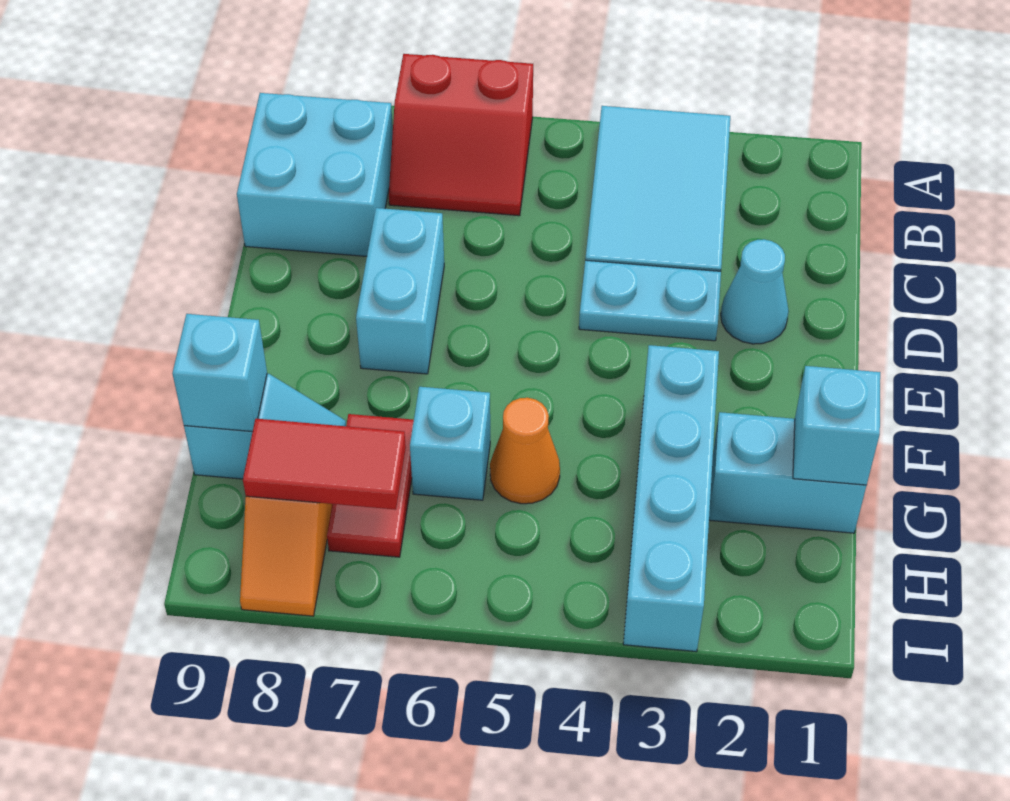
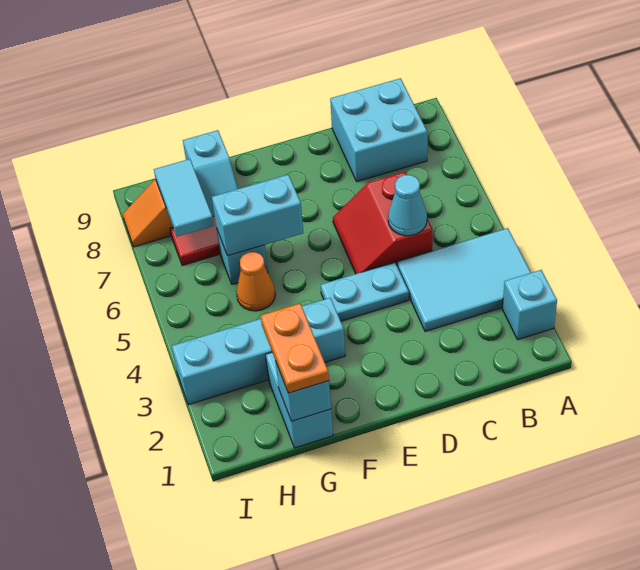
red slope A6:B7 level 1 top A -> red slope C5:D6 level 1 top C
cyan cone D2 level 1 -> cyan cone C5 level 2
cyan plate D3:D4 level 1 -> cyan plate D4:E4 level 1
cyan brick D7:E7 level 1 -> cyan brick F6:G6 level 2
none -> orange plate G1:G2 level 3
cyan brick G9 level 2 -> cyan brick A2 level 1
red tile H7:H8 level 2 -> cyan tile H7:H8 level 2

